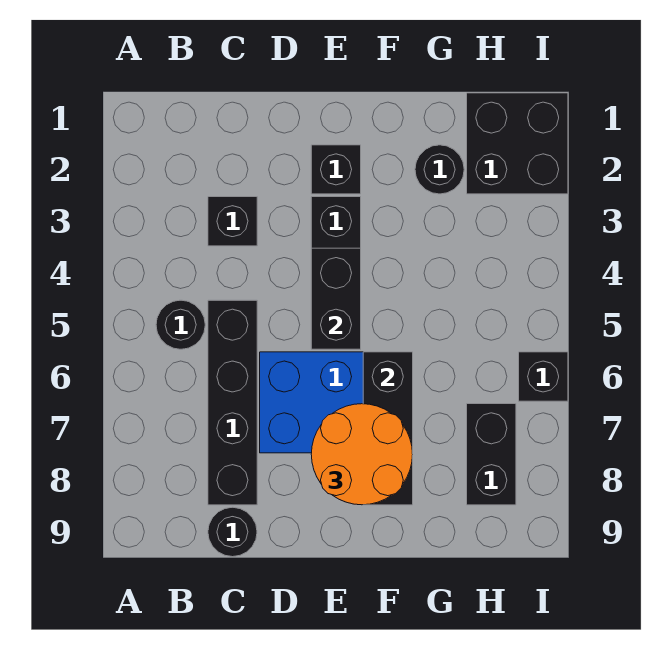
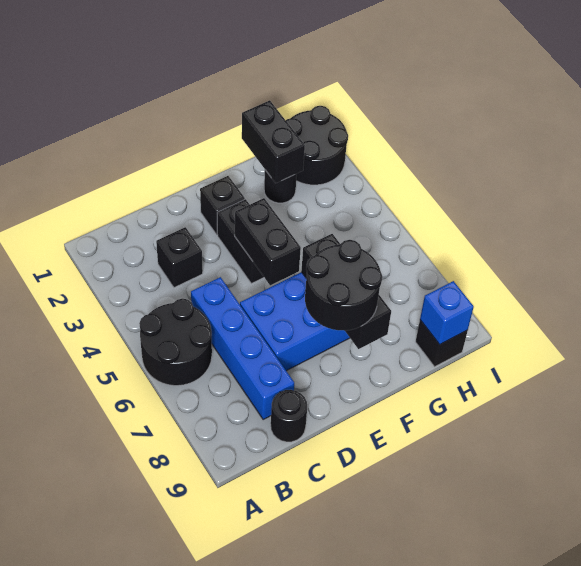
black round brick B5 level 1 -> black round brick A5:B6 level 1
black brick C5:C8 level 1 -> blue brick C5:C8 level 1
orange round brick E7:F8 level 3 -> black round brick E7:F8 level 3
black brick H1:I2 level 1 -> black round brick H1:I2 level 1
black brick H7:H8 level 1 -> black brick G1:G2 level 2
none -> blue brick H9 level 2
black brick I6 level 1 -> black brick H9 level 1

